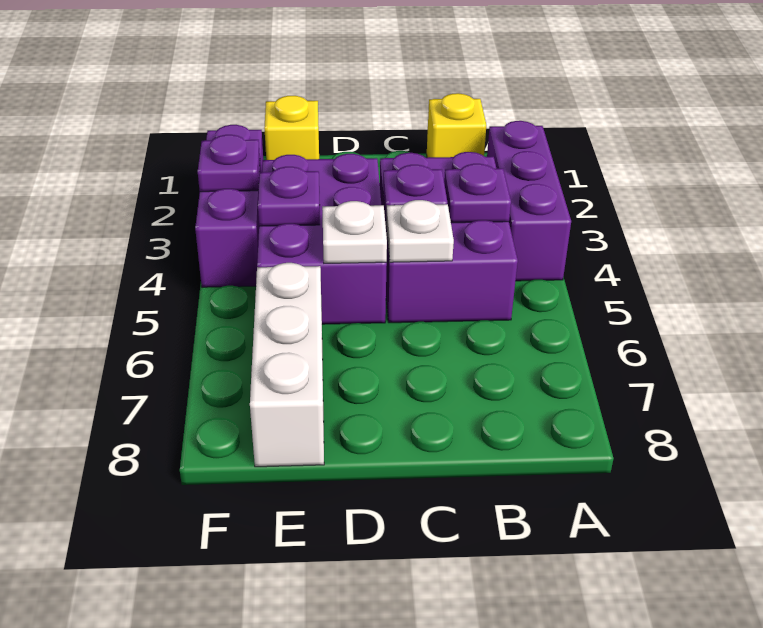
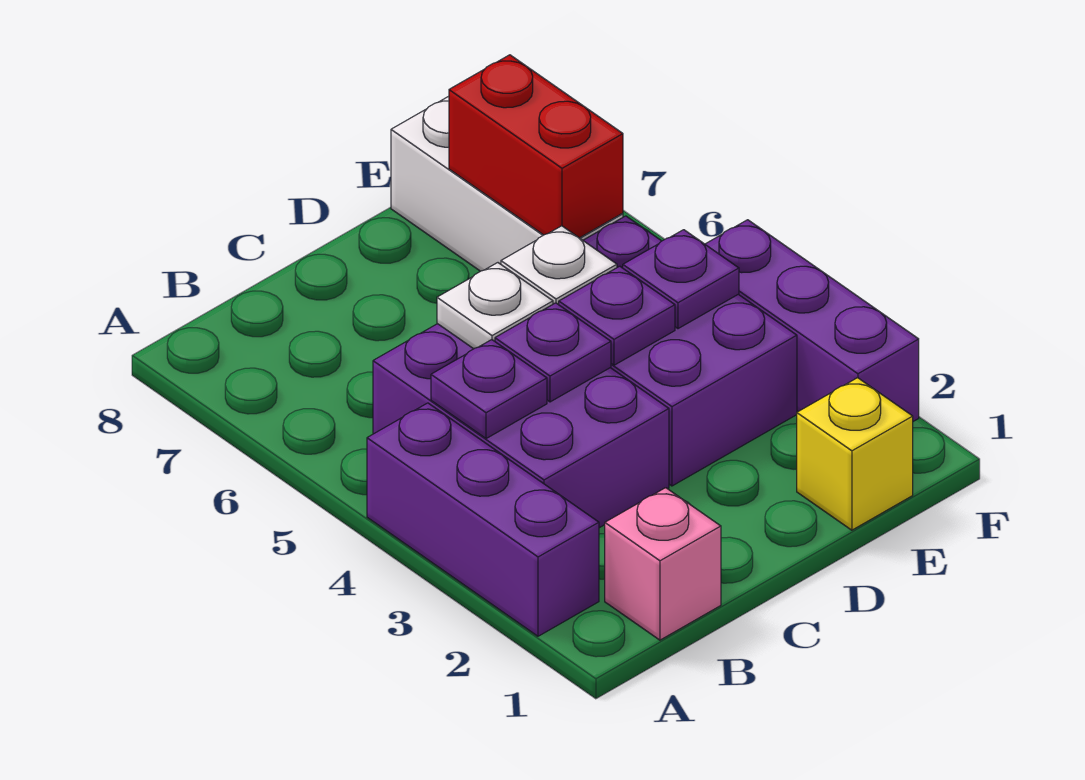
yellow brick B1 level 1 -> pink brick B1 level 1
none -> red brick E6:E7 level 2
purple plate F3 level 2 -> purple plate D4 level 2

